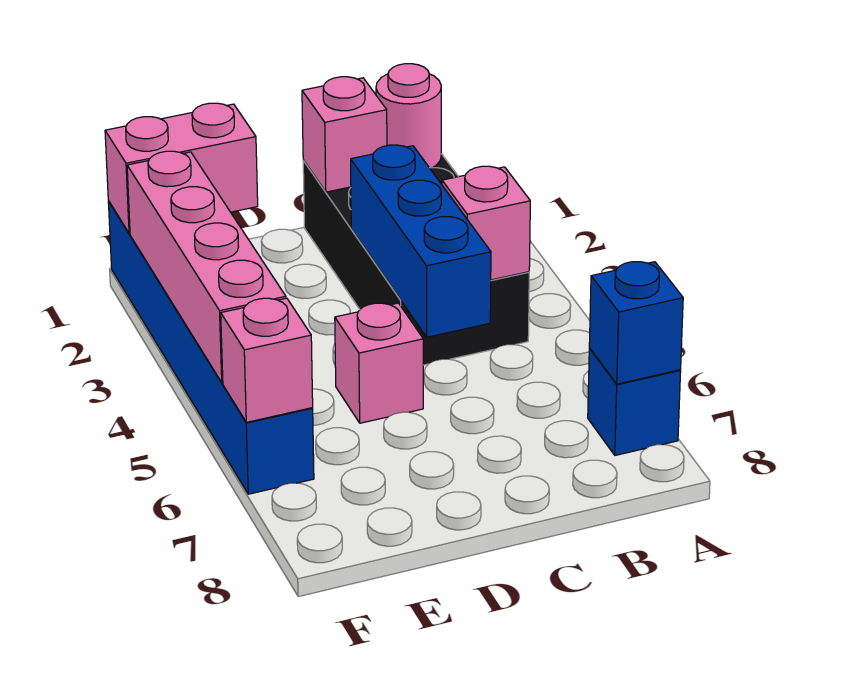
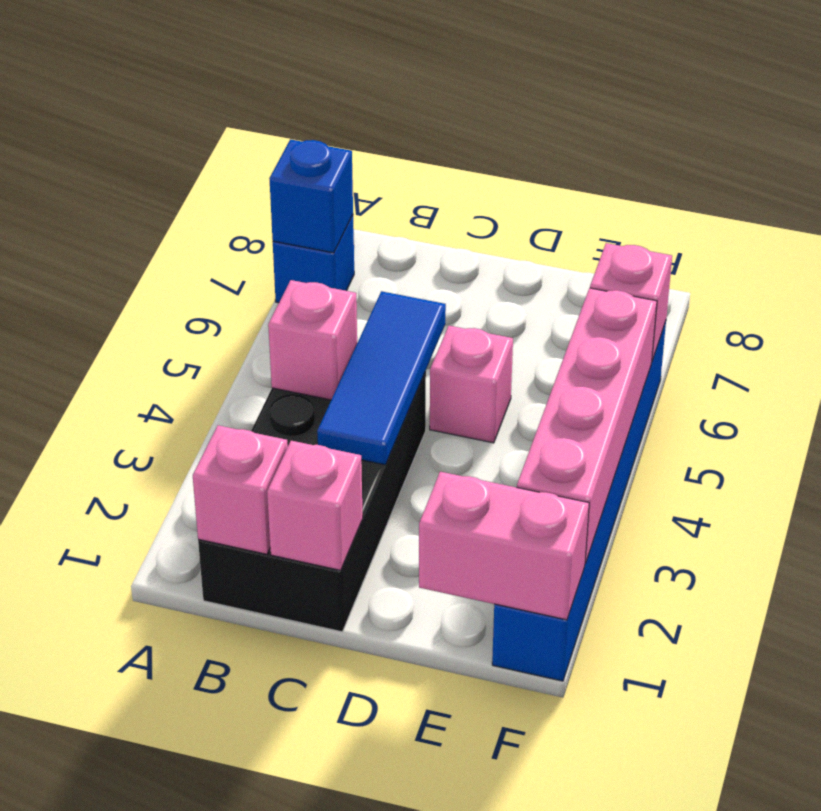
pink round brick B1 level 2 -> pink brick B1 level 2
blue brick C3:C5 level 2 -> blue tile C3:C5 level 2

